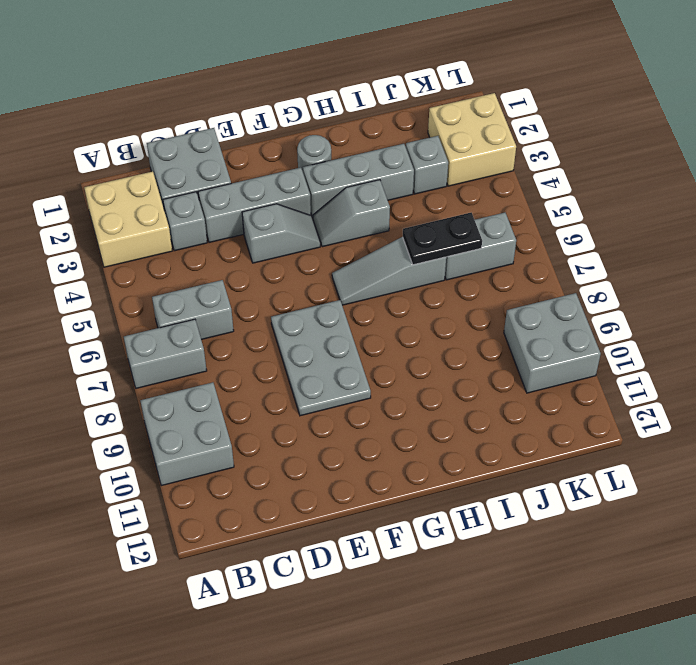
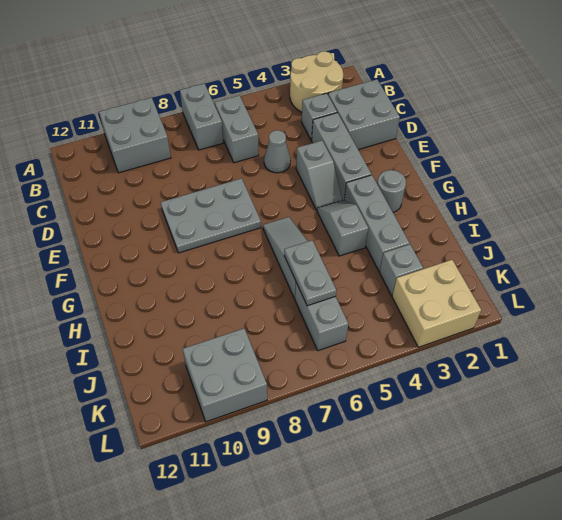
tan brick A2:B3 level 1 -> tan round brick A2:B3 level 1
none -> grey cone D5 level 1
black plate I6:J6 level 2 -> grey plate I6:J6 level 2

